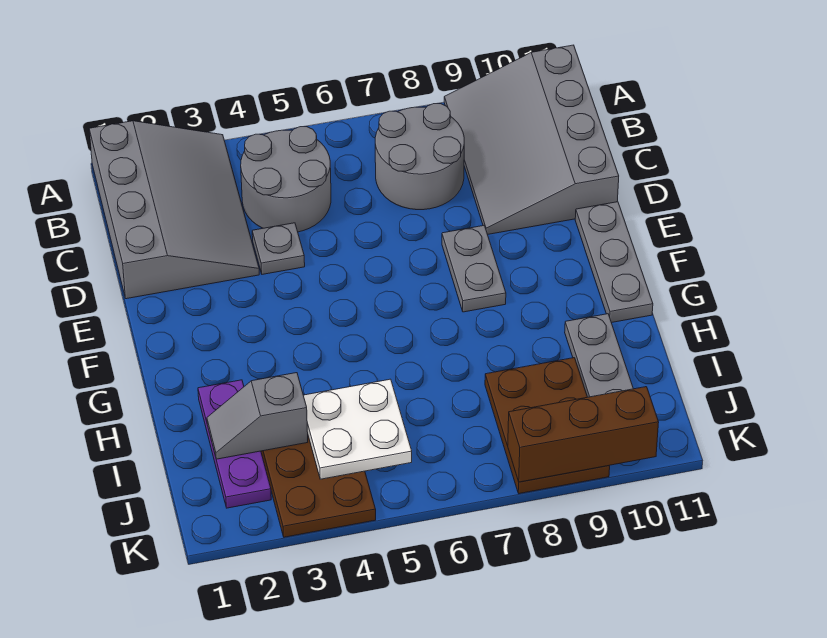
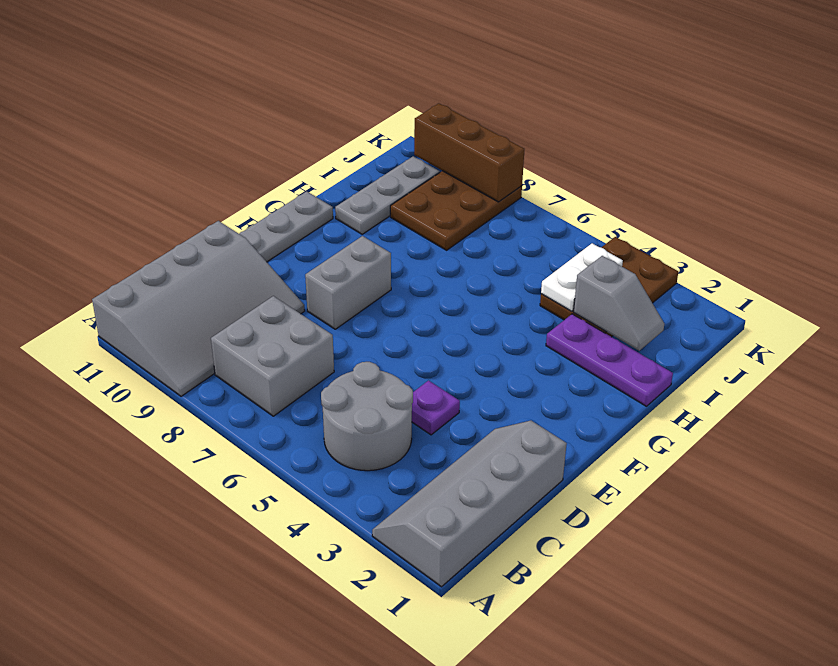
grey slope A1:D3 level 1 top 1 -> grey slope A1:D2 level 1 top 1
grey round brick B7:C8 level 1 -> grey brick B7:C8 level 1
grey plate D4 level 1 -> purple plate D4 level 1
grey plate E8:F8 level 1 -> grey brick E8:F8 level 1
purple plate H2:J2 level 1 -> purple plate H1:H3 level 1
white plate I4:J5 level 2 -> white plate I4:J4 level 2

